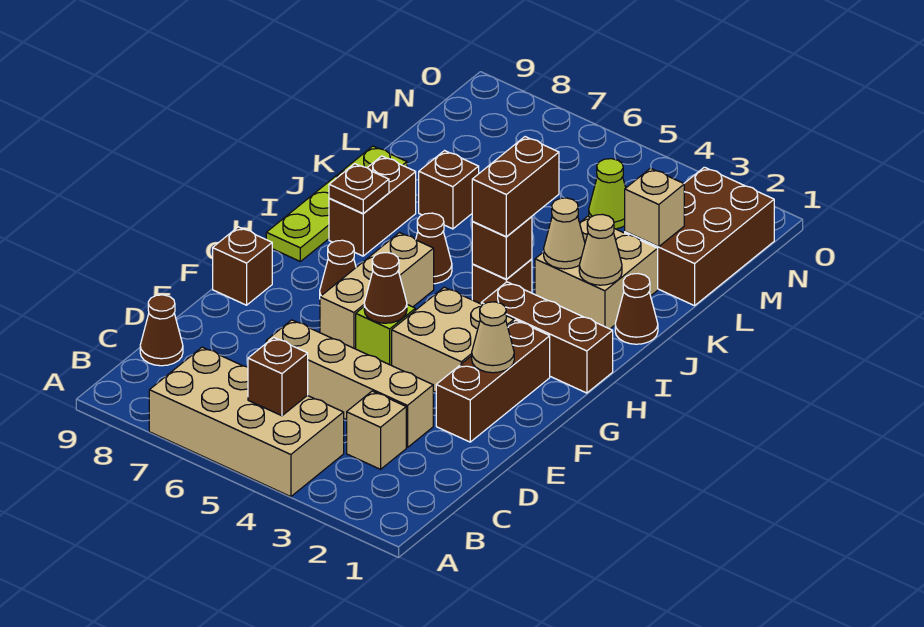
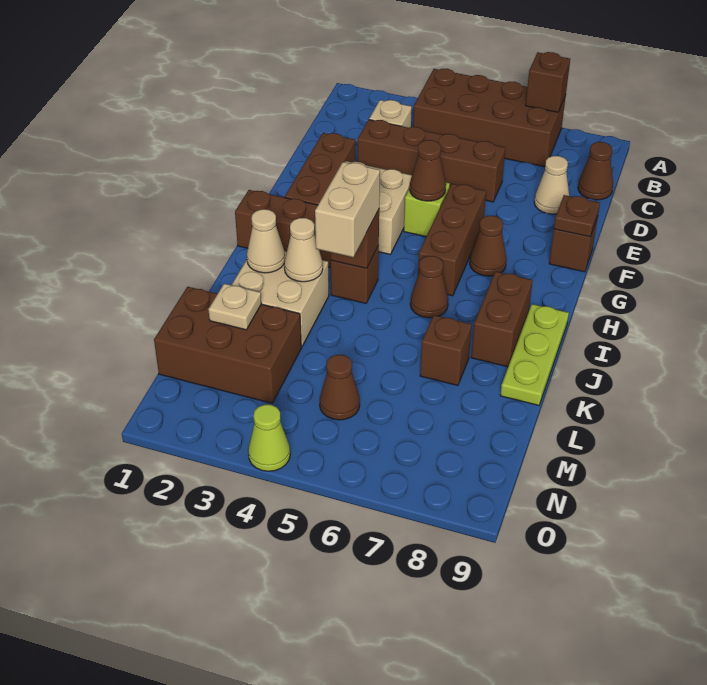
tan brick A4:B7 level 1 -> brown brick A4:B7 level 1
brown brick B5 level 2 -> brown brick A7 level 2
tan brick D3:D6 level 1 -> brown brick D3:D6 level 1
tan cone F2 level 2 -> tan cone D8 level 1
tan brick F6:H6 level 1 -> brown brick F6:H6 level 1
lime plate H9:K9 level 1 -> lime plate I9:K9 level 1
brown brick I4:J4 level 3 -> tan brick I4:J4 level 3
brown plate I8 level 2 -> brown plate F9 level 2
brown cone J1 level 1 -> brown cone M5 level 1
brown brick L1:N2 level 1 -> brown brick L1:M3 level 1
tan brick L2 level 2 -> tan plate L2 level 2
lime cone M4 level 1 -> lime cone O4 level 1

